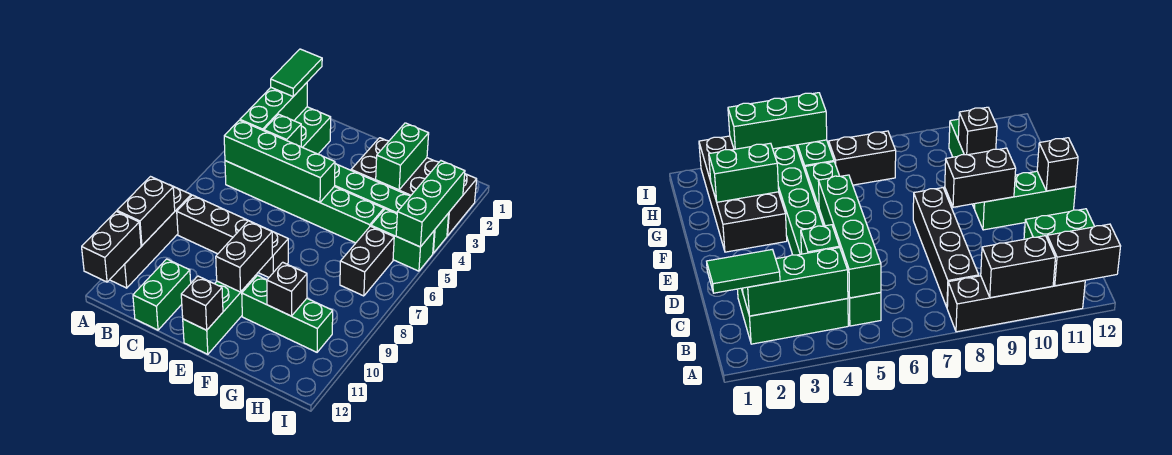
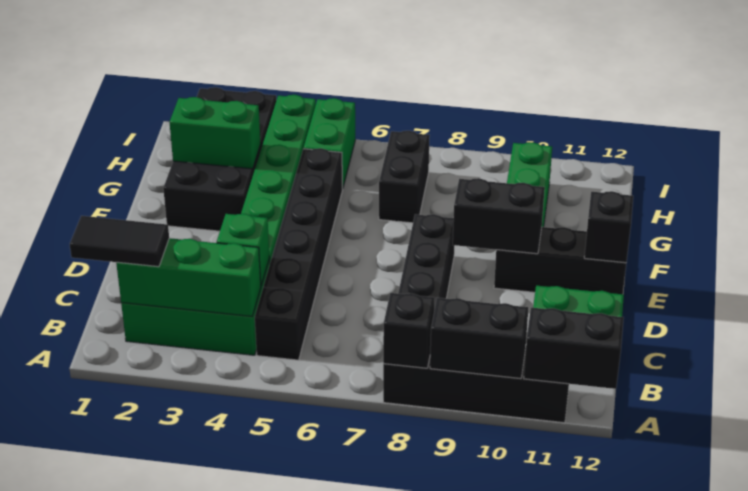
green tile B1:B2 level 3 -> black tile B1:B2 level 3
green brick B5:G5 level 1 -> black brick B5:G5 level 1
green brick B5:E5 level 2 -> none
green brick E10:E12 level 1 -> black brick E10:E12 level 1
black brick G10 level 2 -> black brick A8 level 2
black brick H6:H7 level 1 -> black brick G7:H7 level 1
green brick I3:I5 level 2 -> none

